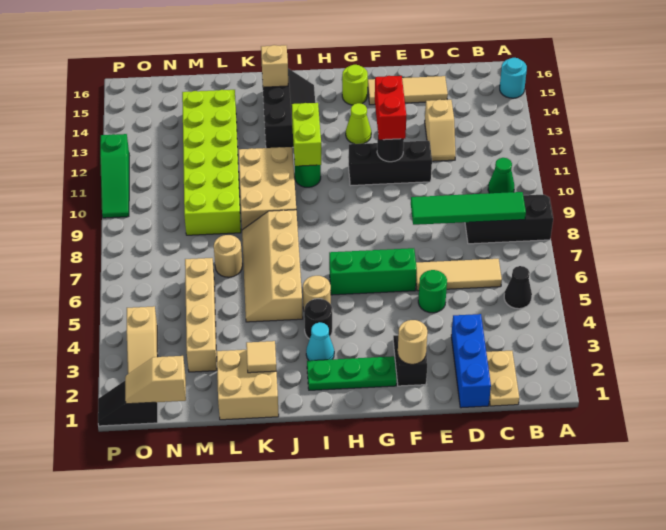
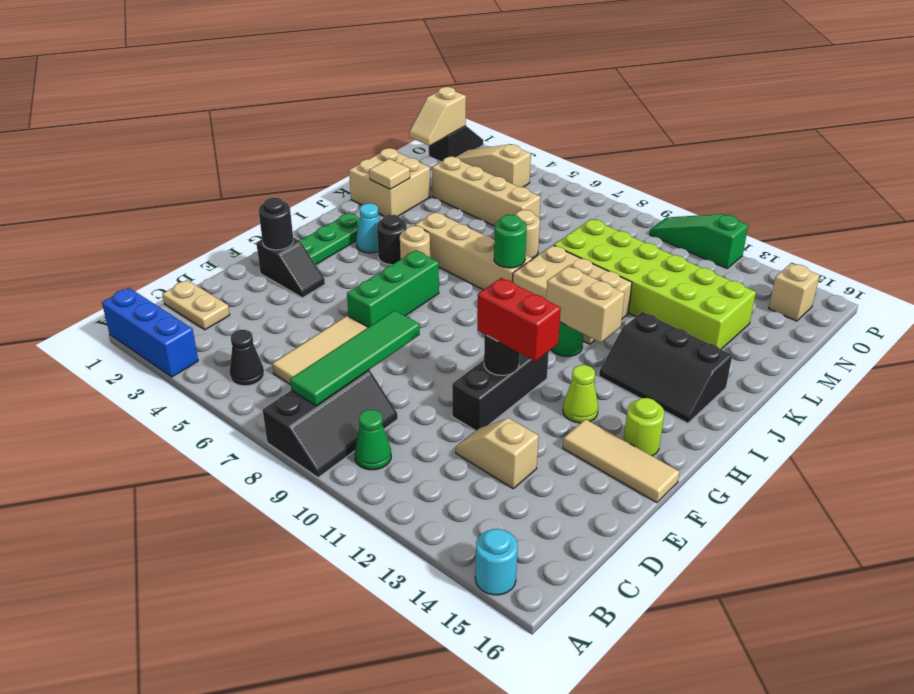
blue brick D1:D3 level 1 -> blue brick A1:A3 level 1
tan tile D15:F15 level 1 -> tan tile F14:F16 level 1
green round brick E5 level 1 -> green round brick J8 level 2
tan round brick F2 level 2 -> black round brick F2 level 2
lime brick I11:I12 level 2 -> tan brick I11:I12 level 2
tan brick J15 level 2 -> tan brick O15 level 1
tan slope N1:O1 level 2 top N -> tan slope N1:O1 level 2 top O

